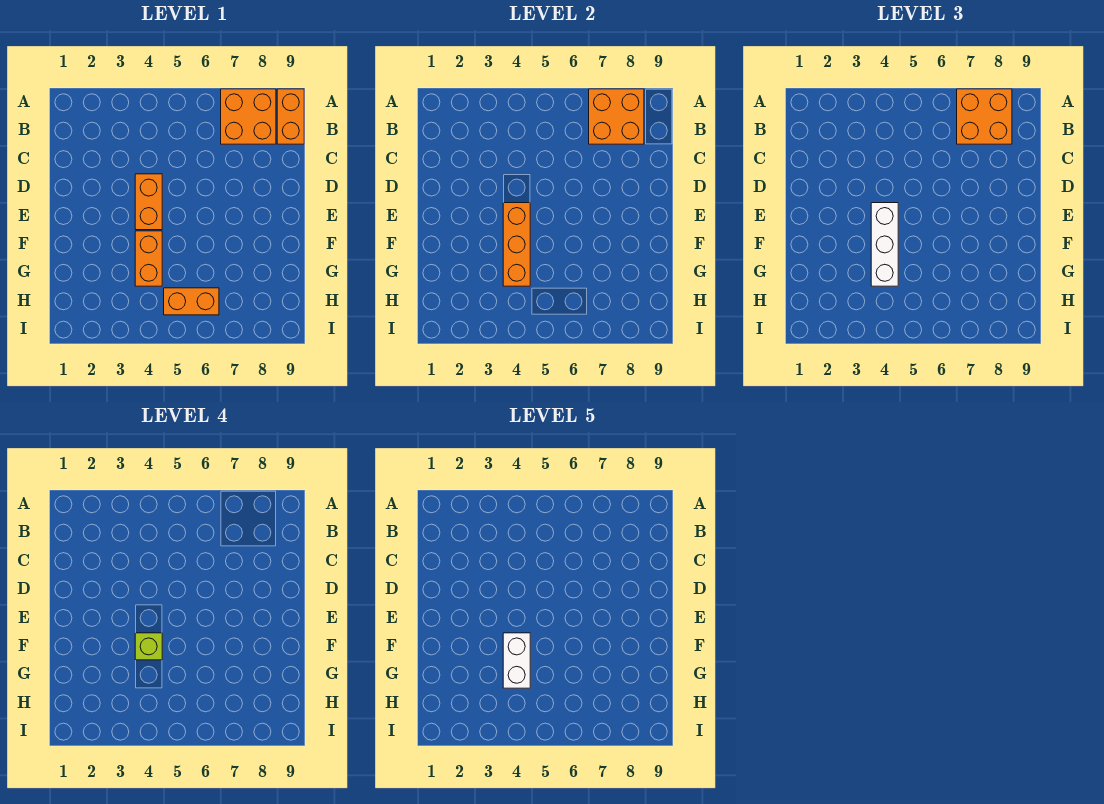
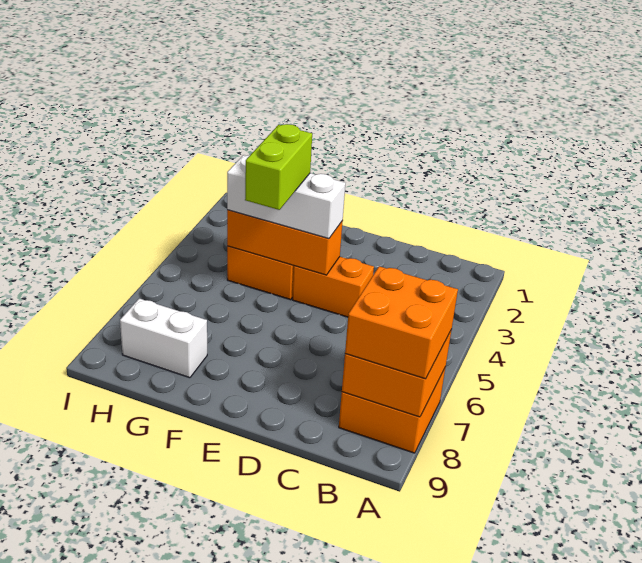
orange brick A9:B9 level 1 -> none
lime brick F4 level 4 -> lime brick F4:F5 level 4
white brick F4:G4 level 5 -> white brick G8:H8 level 1
orange brick H5:H6 level 1 -> none

